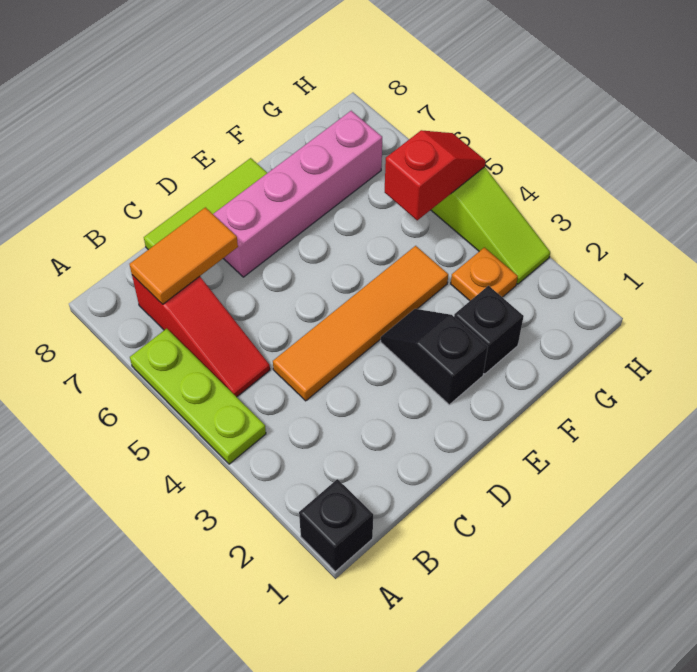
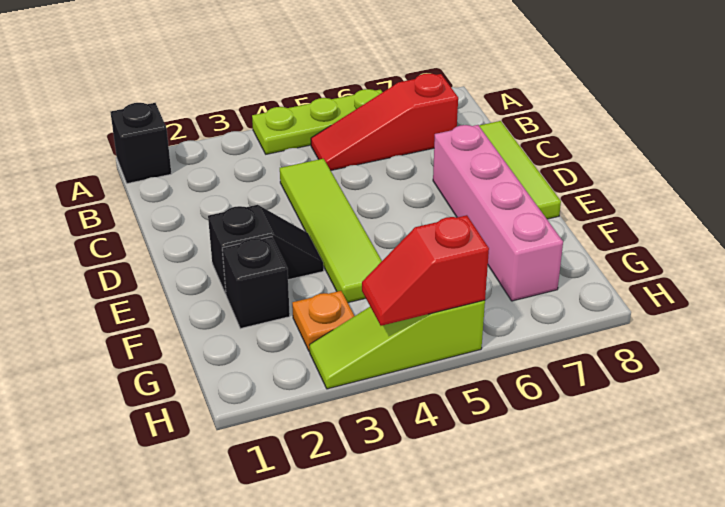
orange tile B7:C7 level 2 -> none
orange tile C4:F4 level 1 -> lime tile C4:F4 level 1
red slope G5:H5 level 2 top G -> red slope H4:H5 level 2 top 5

